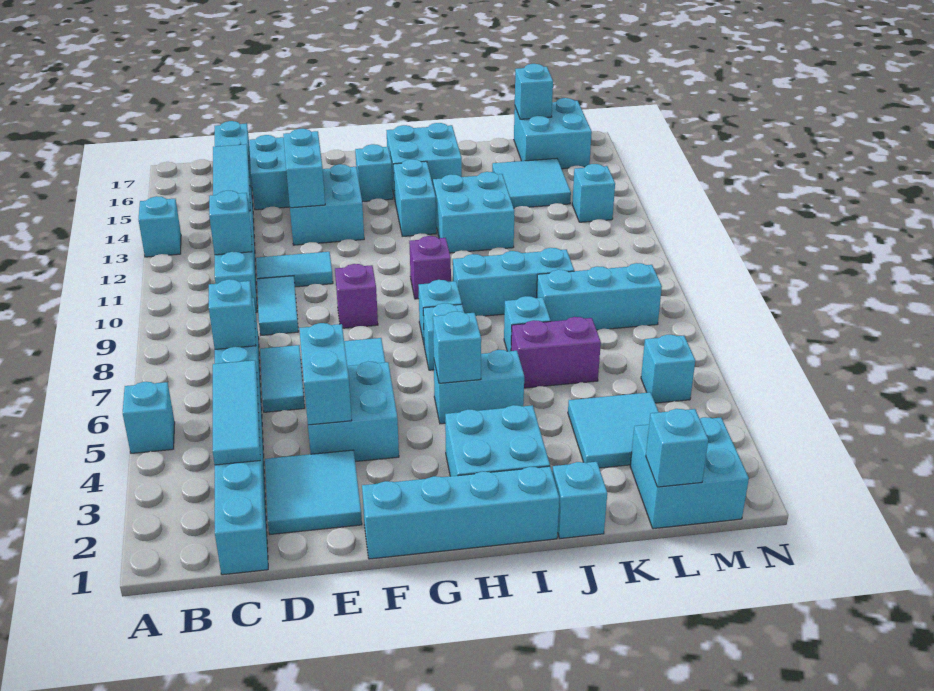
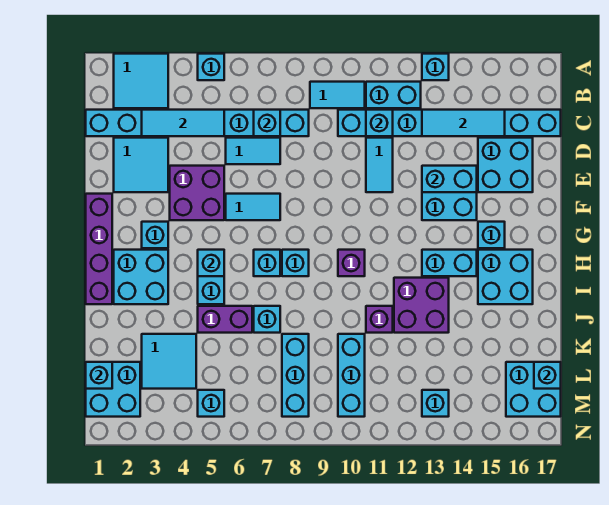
cyan tile D9:D10 level 1 -> cyan tile B9:B10 level 1
cyan brick E4:F5 level 1 -> purple brick E4:F5 level 1
cyan brick E4:E5 level 2 -> cyan brick B11:B12 level 1
cyan brick F1:I1 level 1 -> purple brick F1:I1 level 1
purple brick F9 level 1 -> purple brick J11 level 1
cyan brick I9:K9 level 1 -> cyan brick K10:M10 level 1
cyan brick I12:J13 level 1 -> purple brick I12:J13 level 1
cyan brick J1 level 1 -> cyan brick G3 level 1
purple brick J6:K6 level 1 -> purple brick J5:J6 level 1
cyan tile K14:L15 level 1 -> cyan tile A2:B3 level 1

